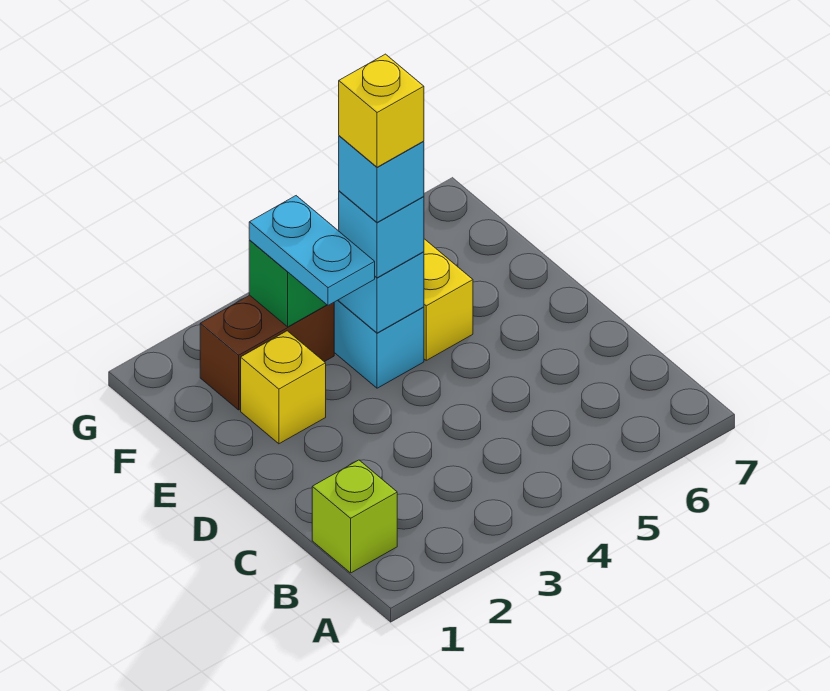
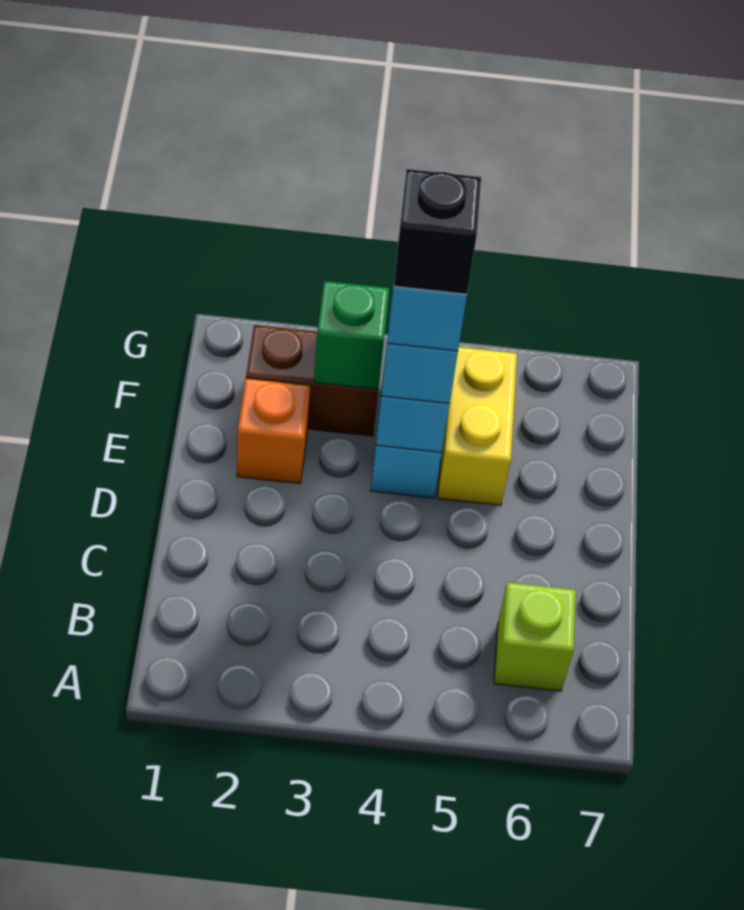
lime brick B1 level 1 -> lime brick B6 level 1
yellow brick E2 level 1 -> orange brick E2 level 1
cyan plate E3:F3 level 3 -> none
yellow brick E4 level 5 -> black brick E4 level 5

